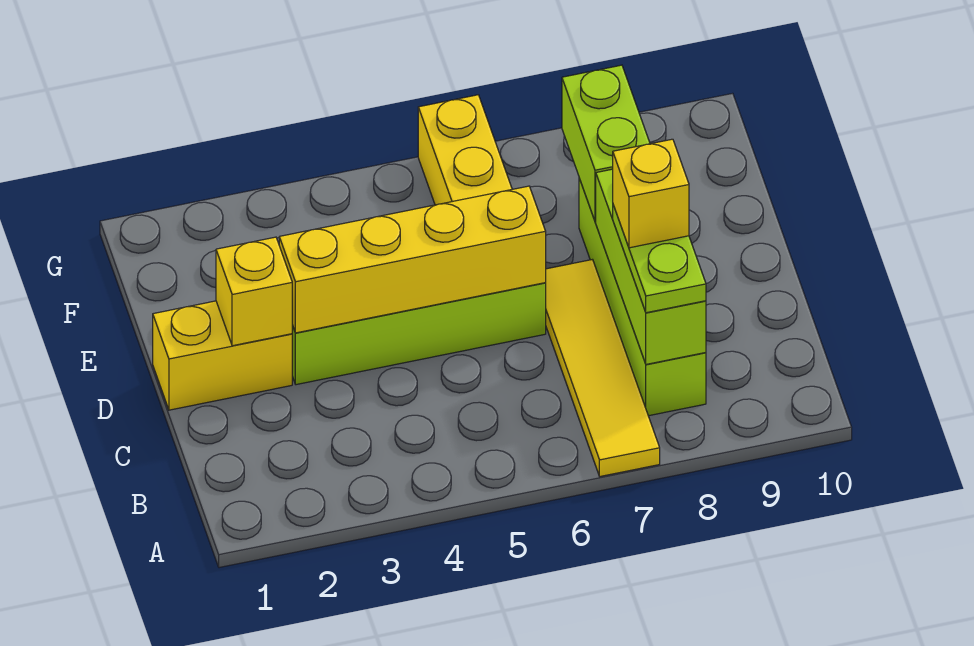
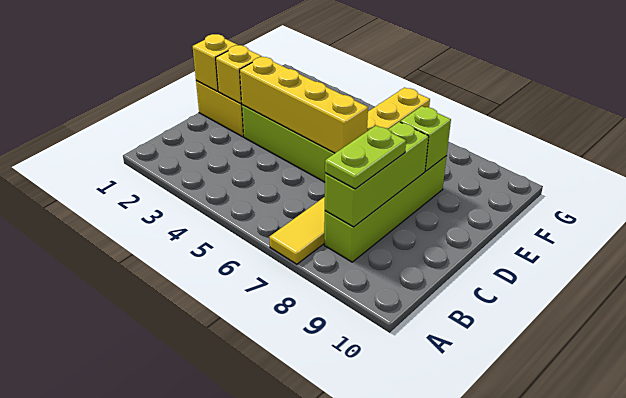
yellow brick C8 level 4 -> yellow brick D1 level 2
lime brick E8:F8 level 2 -> lime brick E8 level 2

